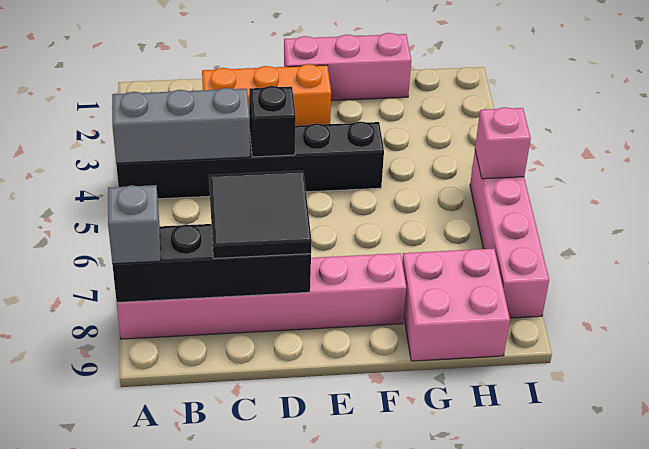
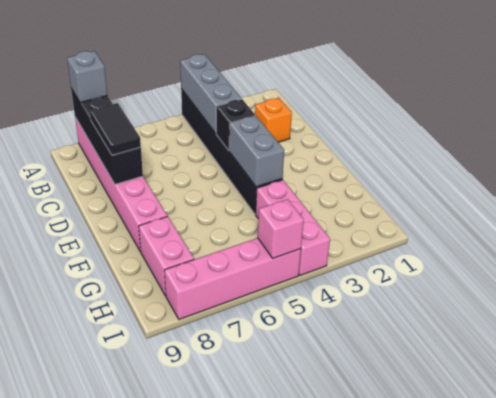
orange brick C2:E2 level 1 -> orange brick C2 level 1
black tile C7:D8 level 3 -> black tile C8:D8 level 3
pink brick E1:G1 level 1 -> pink brick G4:I4 level 1
none -> grey brick E4:F4 level 2
pink brick G8:H9 level 1 -> pink brick G8:H8 level 1

